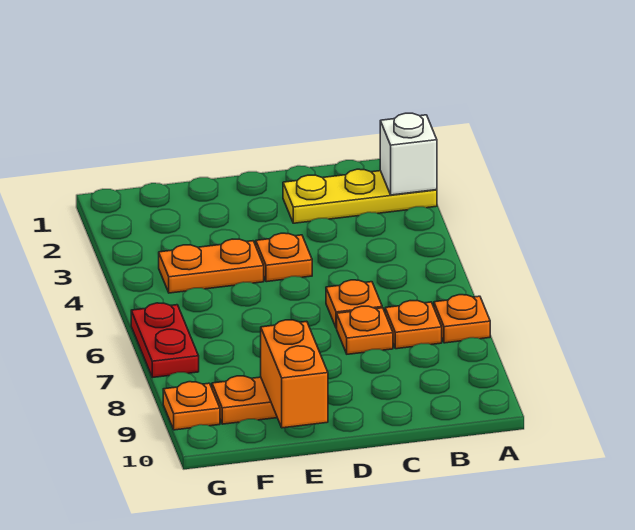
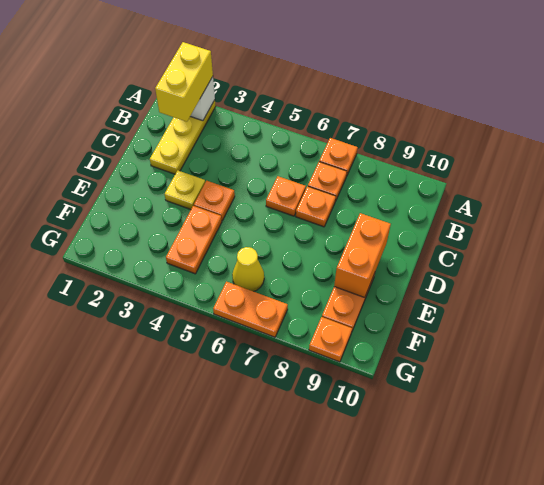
none -> yellow brick A2:B2 level 3
none -> yellow plate D3 level 1
orange brick E9:E10 level 2 -> orange brick D9:E9 level 2
none -> yellow cone F6 level 1
red plate G6:G7 level 1 -> orange plate G6:G7 level 1

